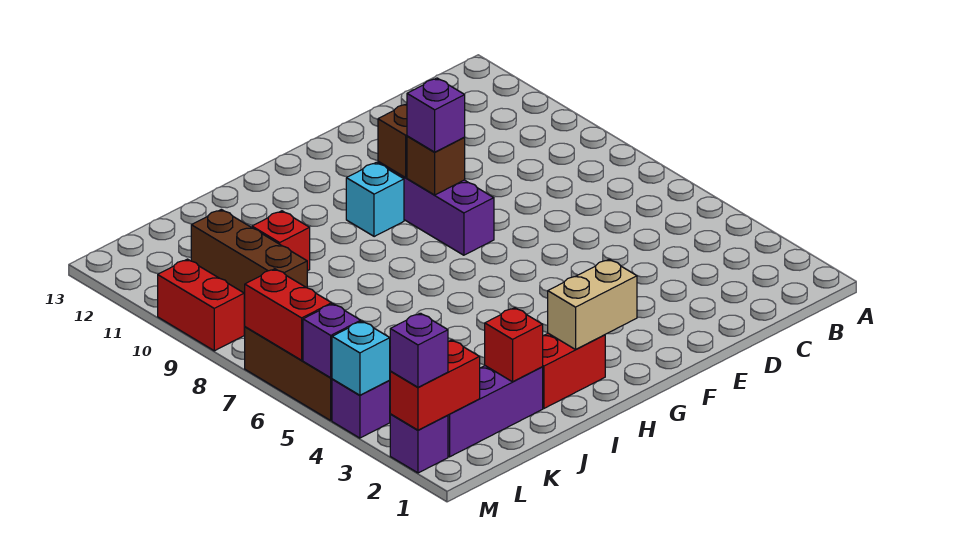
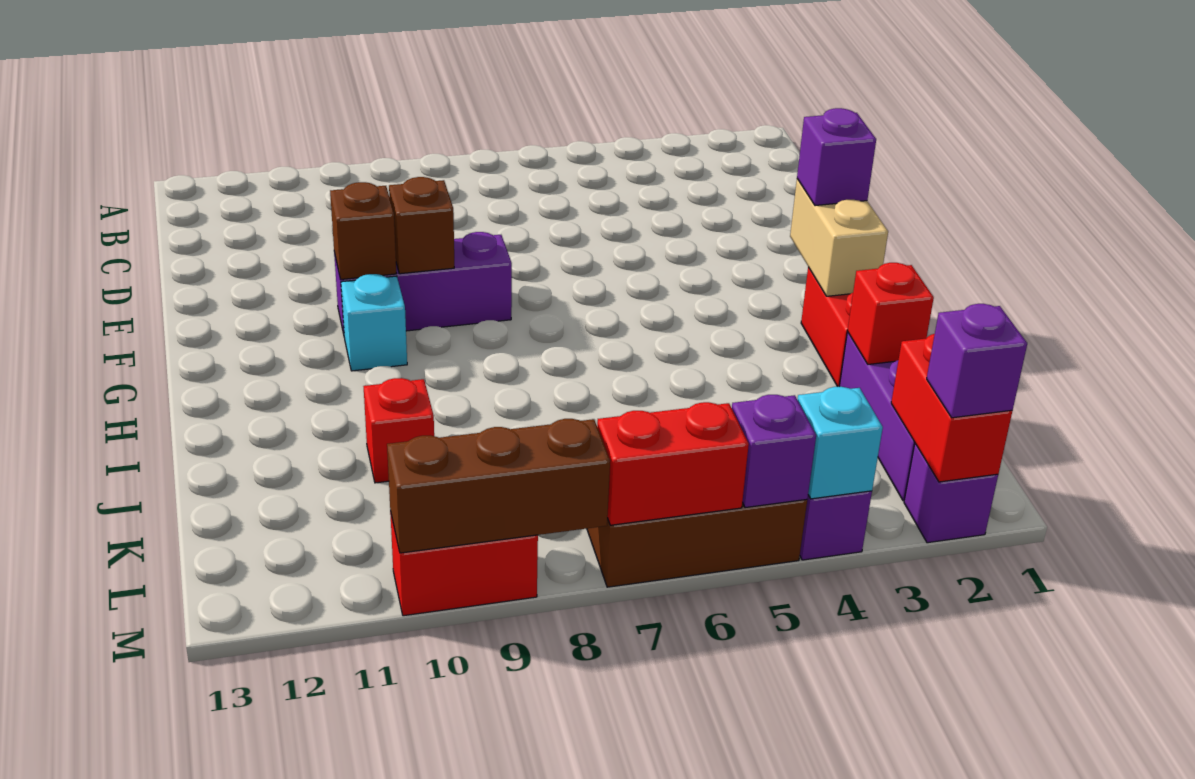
purple brick F9 level 3 -> purple brick G2 level 3
brown brick K9:K11 level 1 -> brown brick M8:M10 level 2

